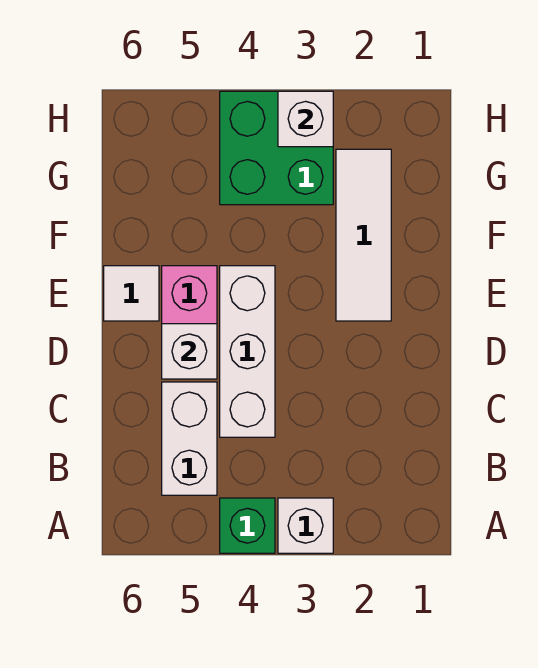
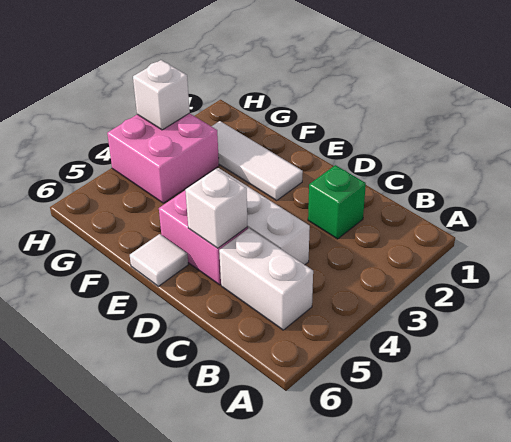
white brick A3 level 1 -> none
green brick A4 level 1 -> green brick C2 level 1
green brick G3:H4 level 1 -> pink brick G3:H4 level 1

